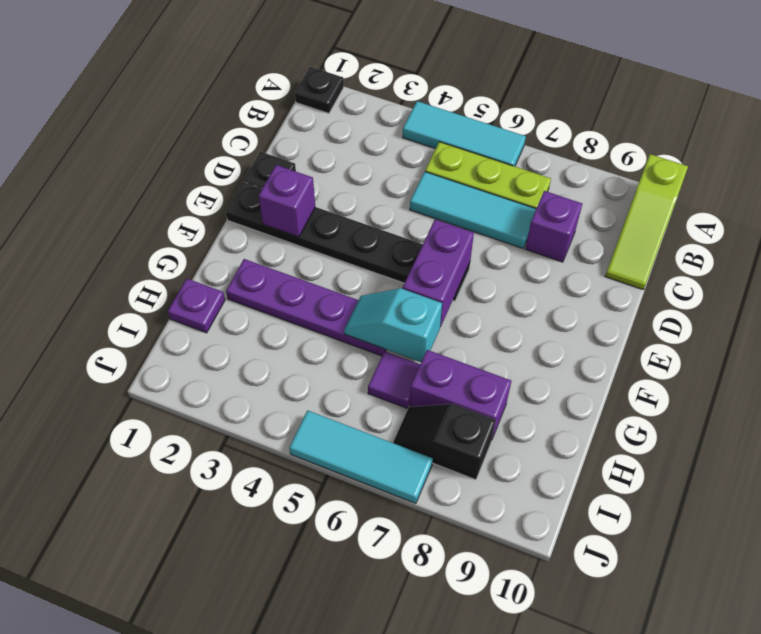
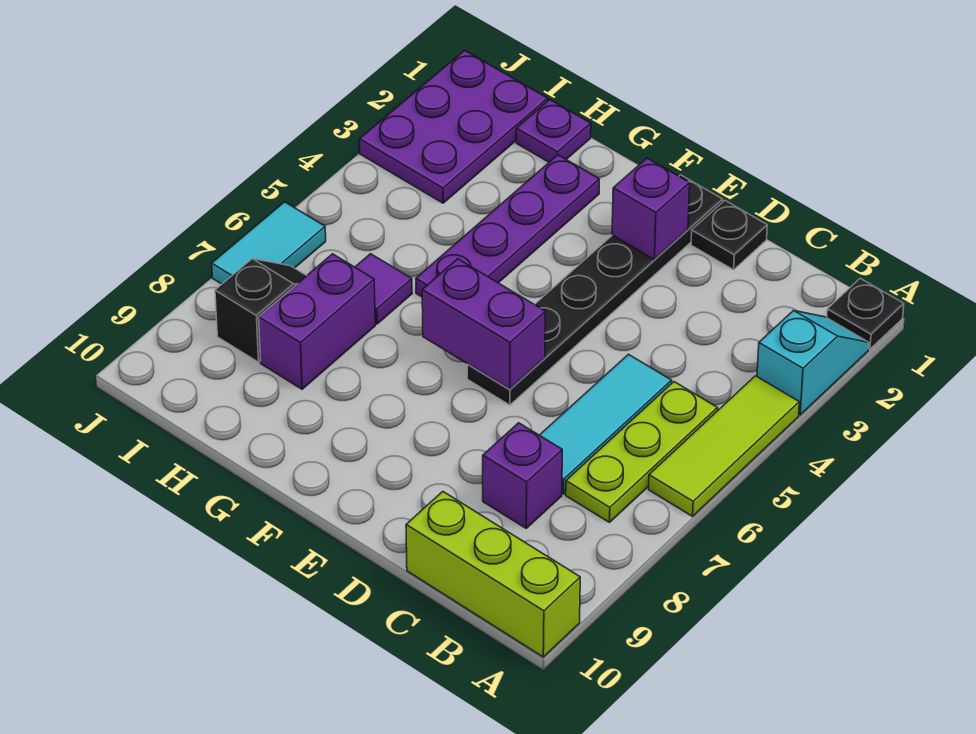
cyan tile A4:A6 level 1 -> lime tile A4:A6 level 1
lime slope A10:C10 level 1 top A -> lime brick A10:C10 level 1
cyan slope G5:G6 level 2 top 6 -> cyan slope A2:A3 level 1 top 3
none -> purple plate I1:J3 level 1
cyan tile J5:J7 level 1 -> cyan tile J6:J7 level 1

